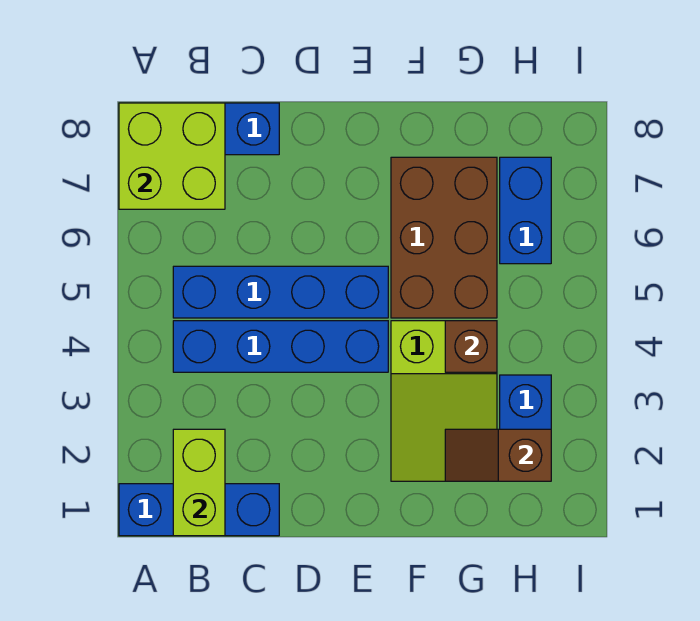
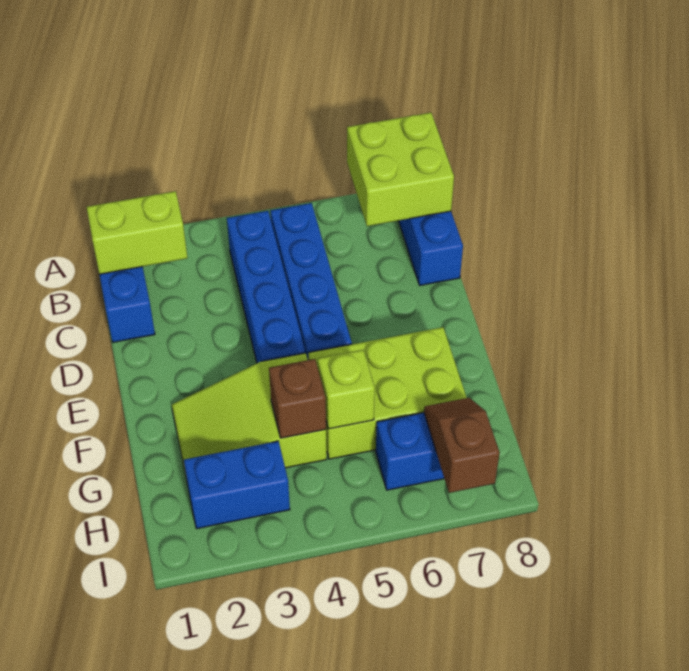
brown brick F5:G7 level 1 -> lime brick F5:G7 level 1
brown slope G2:H2 level 2 top H -> brown slope H7:I7 level 2 top I
none -> lime brick G5 level 2

